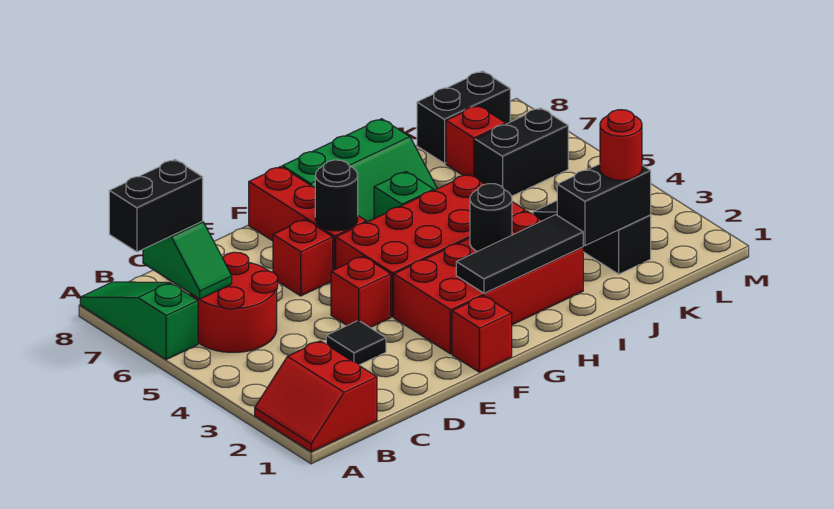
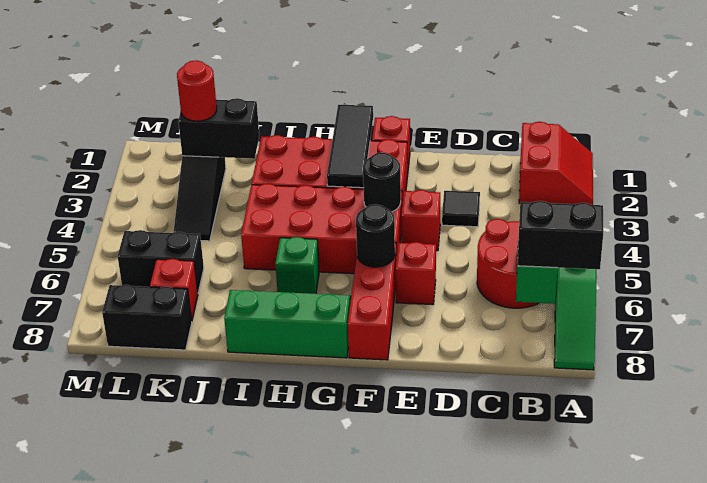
black tile G2:I2 level 2 -> black tile G1:G3 level 2
black round brick H3 level 2 -> black round brick F4 level 2

